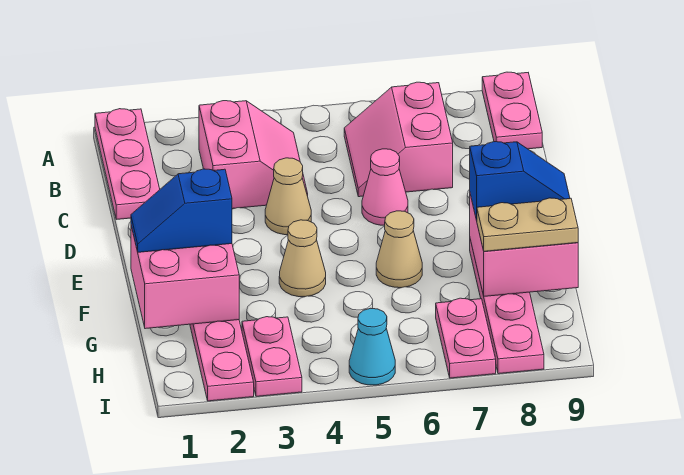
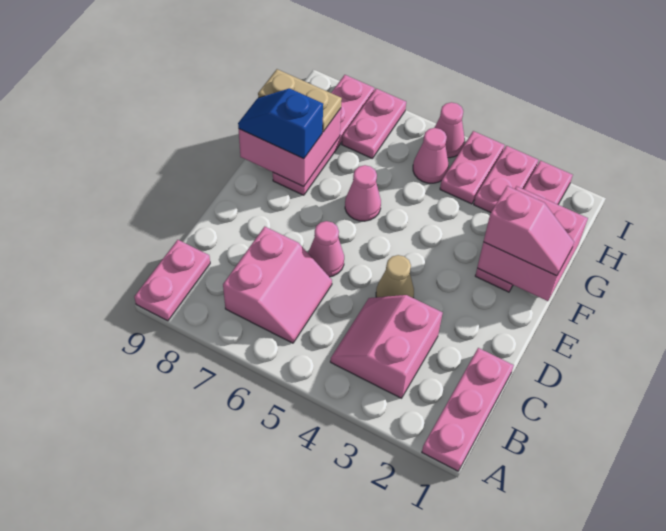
blue slope F1:F2 level 3 top 2 -> pink slope F1:F2 level 3 top 2
tan cone F4 level 1 -> none
tan cone F6 level 1 -> pink cone F6 level 1
none -> pink plate H4:I4 level 1
none -> pink cone H5 level 1
cyan cone I5 level 1 -> pink cone I5 level 1

